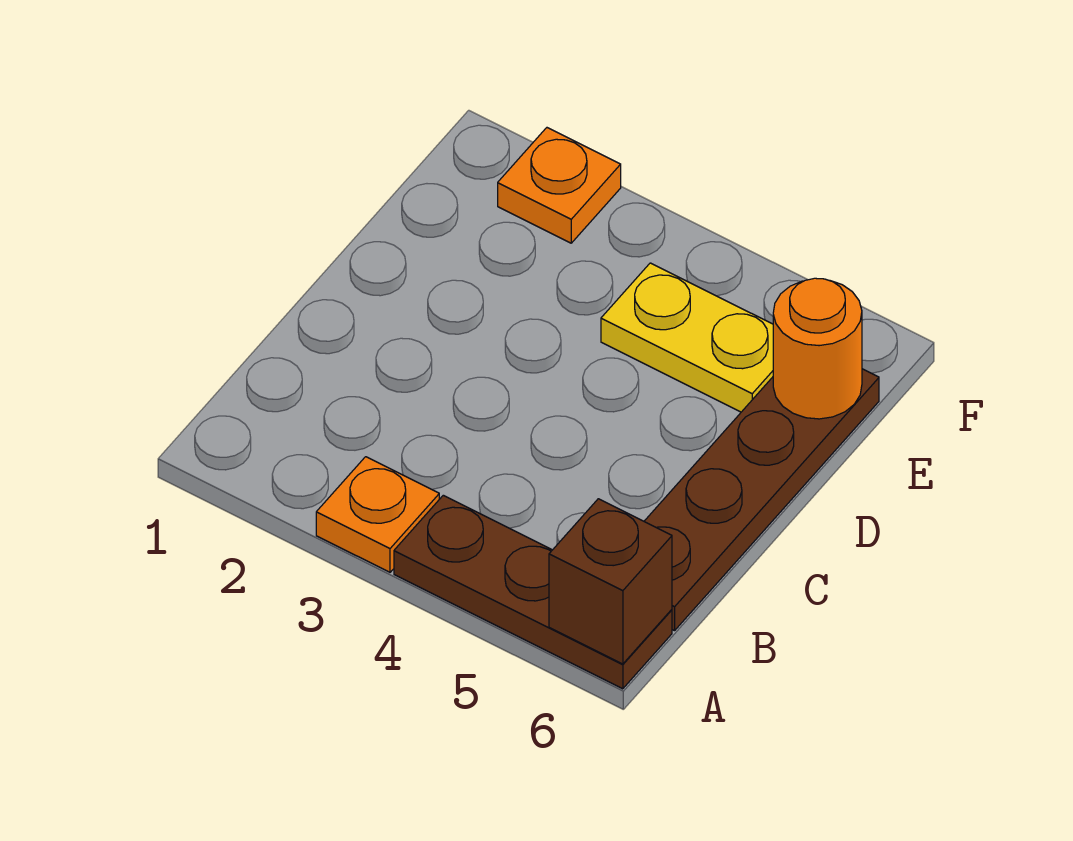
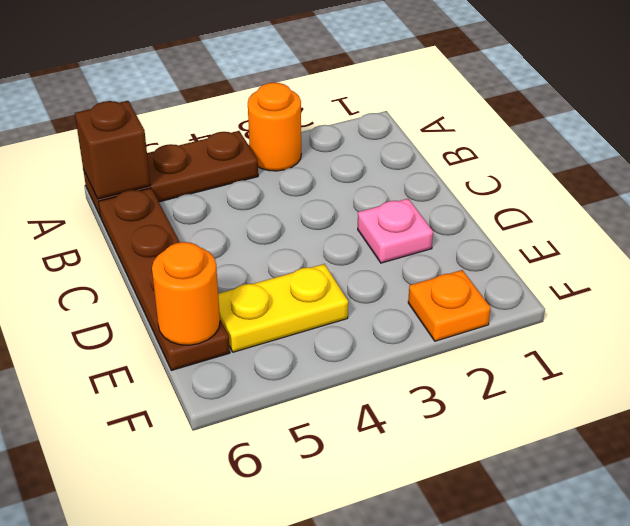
orange plate A3 level 1 -> orange round brick A3 level 1
none -> pink plate D2 level 1

